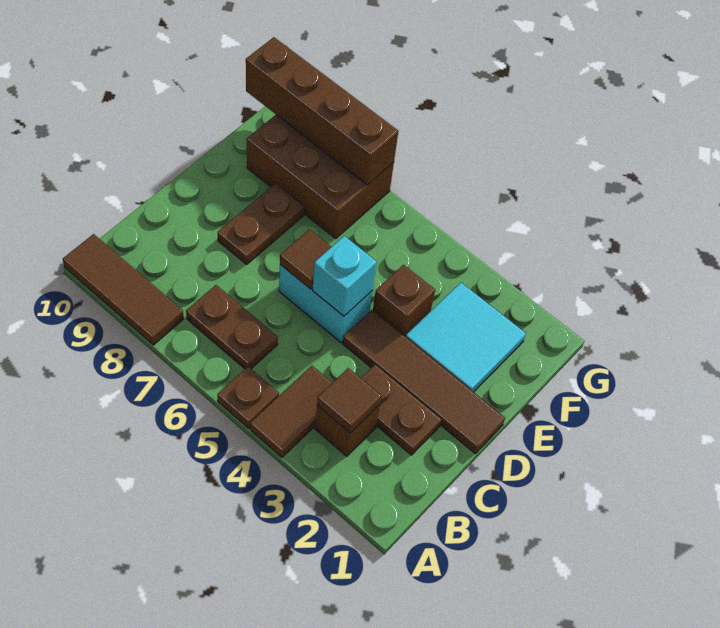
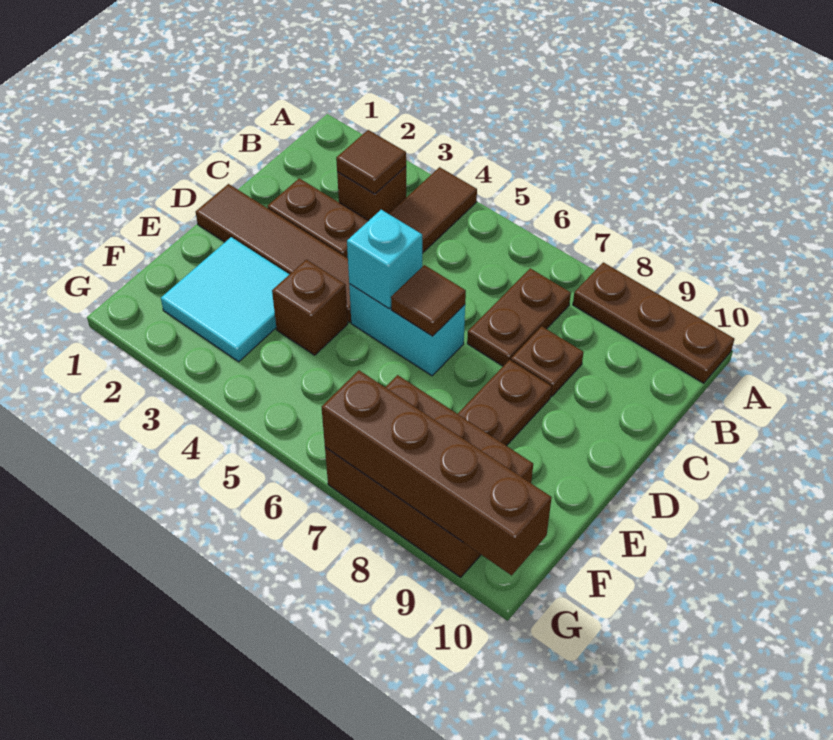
brown plate A5 level 1 -> brown plate C8 level 1
brown tile A8:A10 level 1 -> brown plate A8:A10 level 1
brown plate B6:B7 level 1 -> brown plate B7:C7 level 1

